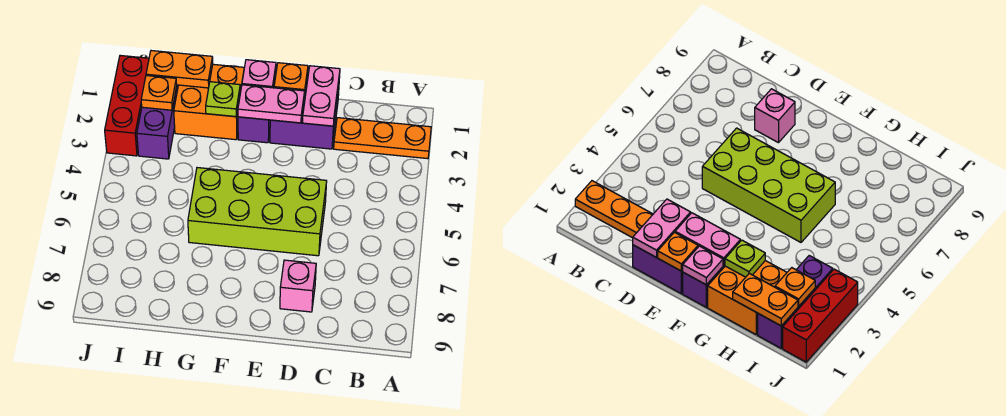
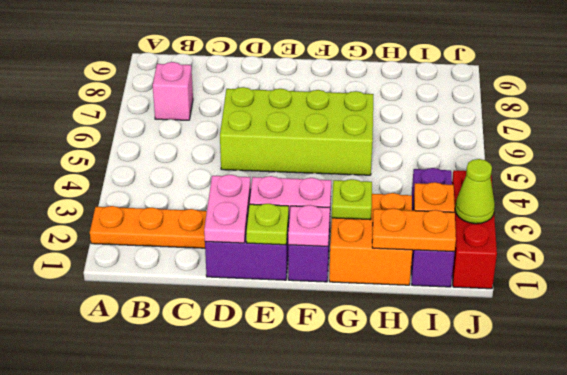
pink brick D8 level 1 -> pink brick B7 level 1
orange plate E1 level 2 -> lime plate E1 level 2
none -> lime cone J2 level 2

